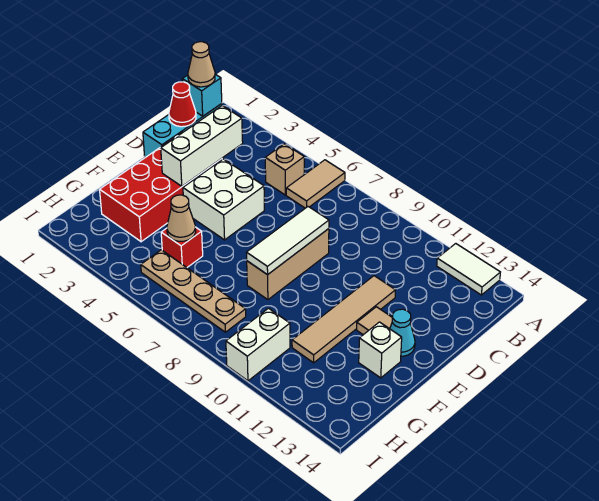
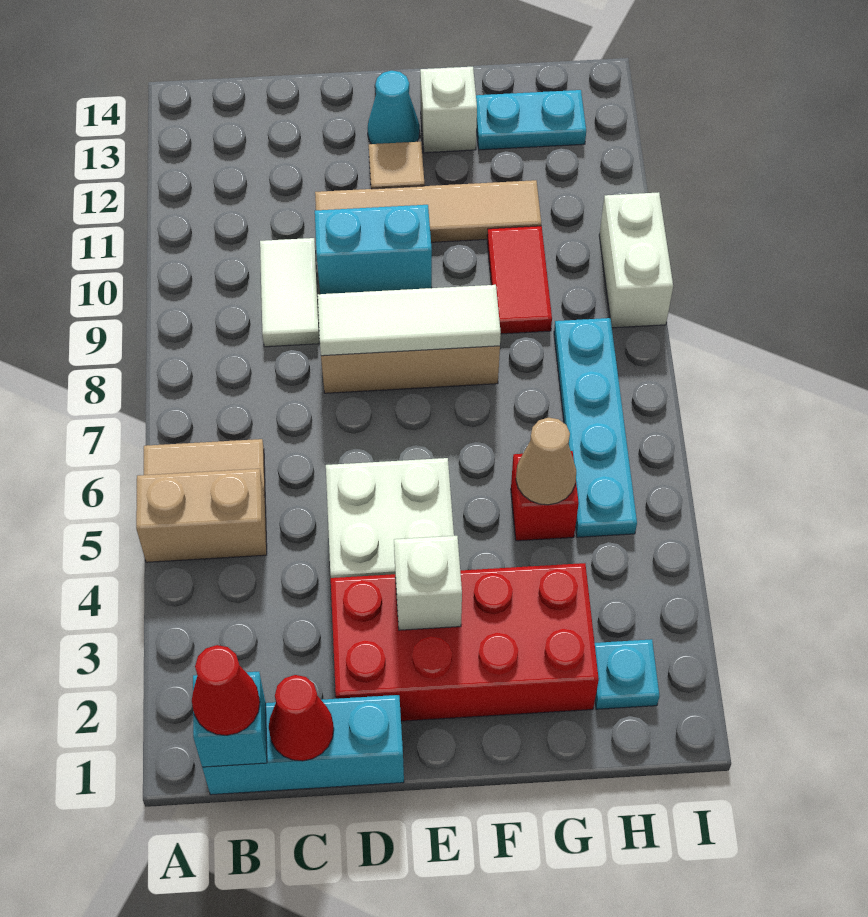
white tile A12:A13 level 1 -> white tile C9:C10 level 1
tan cone B1 level 3 -> red cone B1 level 3
tan brick B5 level 1 -> tan brick A5:B5 level 1
white brick C3:E3 level 2 -> white brick E3 level 2
none -> cyan brick D10:E10 level 1
none -> red tile G9:G10 level 1
none -> cyan plate G13:H13 level 1
none -> cyan plate H2 level 1
tan plate H5:H8 level 1 -> cyan plate H5:H8 level 1
white brick H10:I10 level 1 -> white brick I9:I10 level 1

